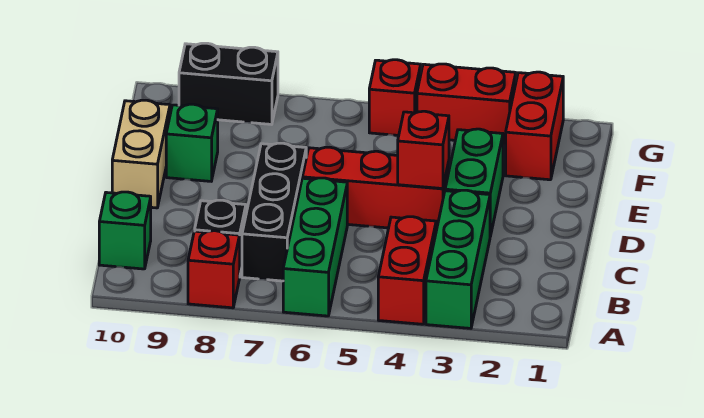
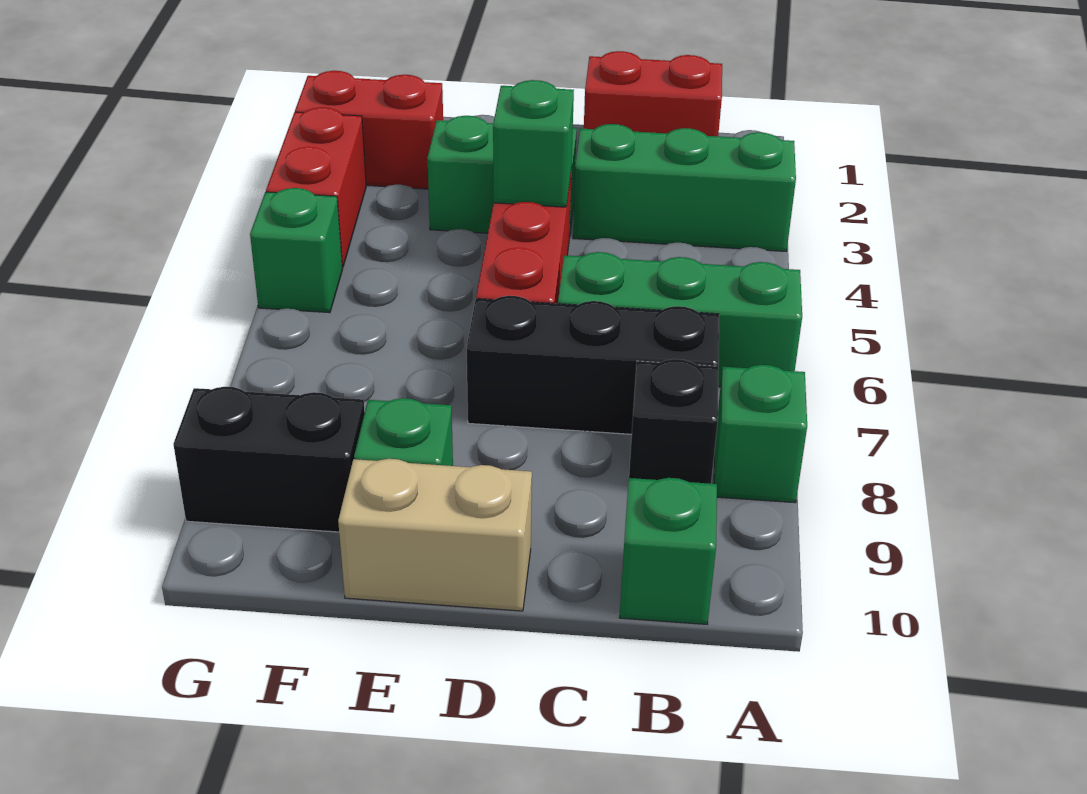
red brick A4:B4 level 1 -> red brick B1:C1 level 1
red brick A8 level 1 -> green brick A8 level 1
red brick D4 level 2 -> green brick D4 level 2
red brick G5 level 1 -> green brick G5 level 1
black brick G8:G9 level 1 -> black brick F9:G9 level 1

